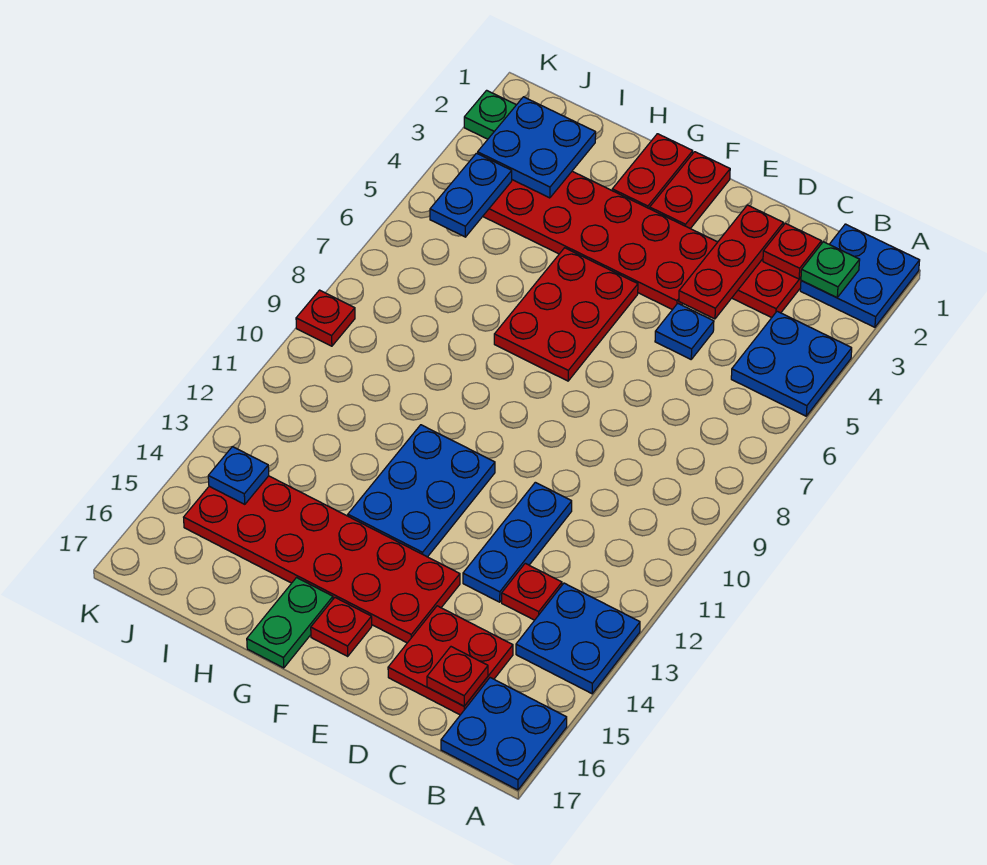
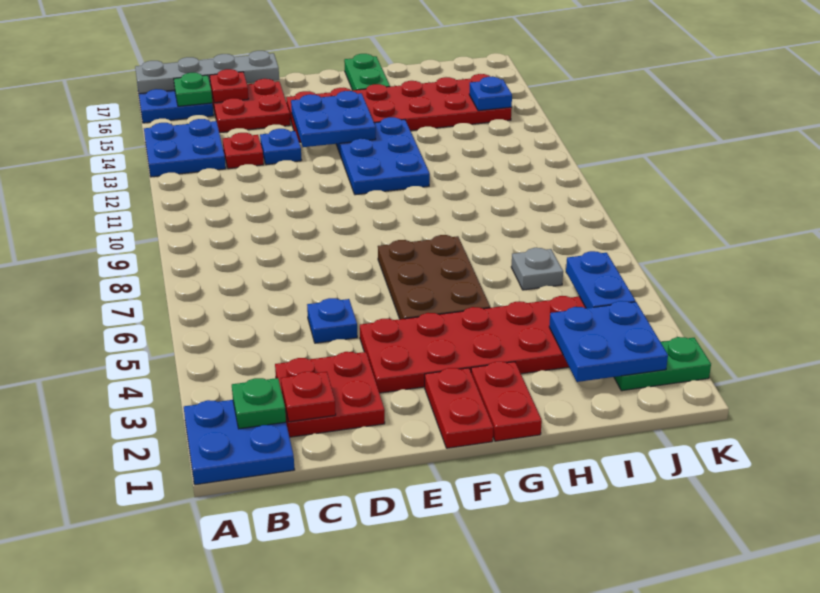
blue plate A4:B5 level 1 -> blue plate E13:F14 level 2
none -> grey plate A17:D17 level 2
none -> green plate B16 level 2
red plate D2:D4 level 2 -> none
blue plate D11:D13 level 1 -> blue plate D13 level 1
red plate F5:G7 level 1 -> brown plate F5:G7 level 1
red plate F16 level 1 -> none
none -> grey plate I6 level 1
red plate K9 level 1 -> none

